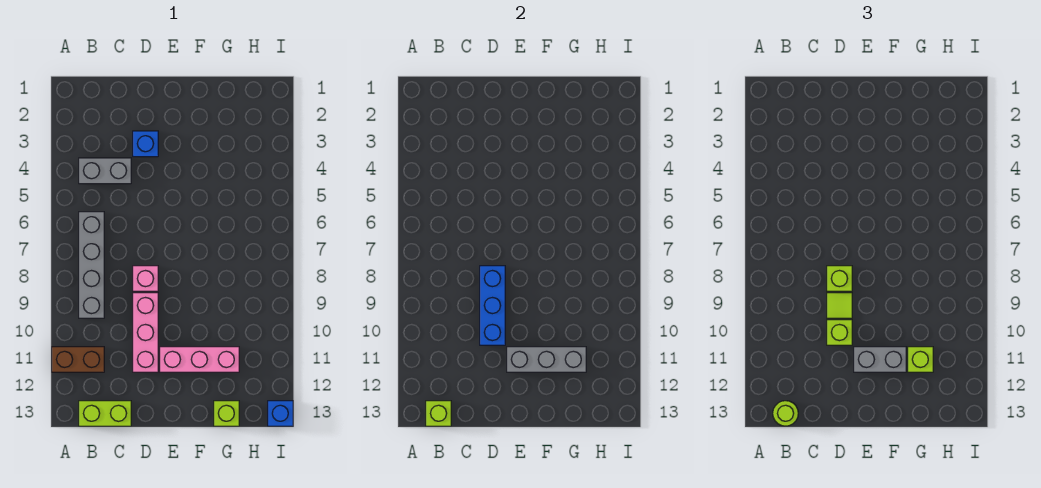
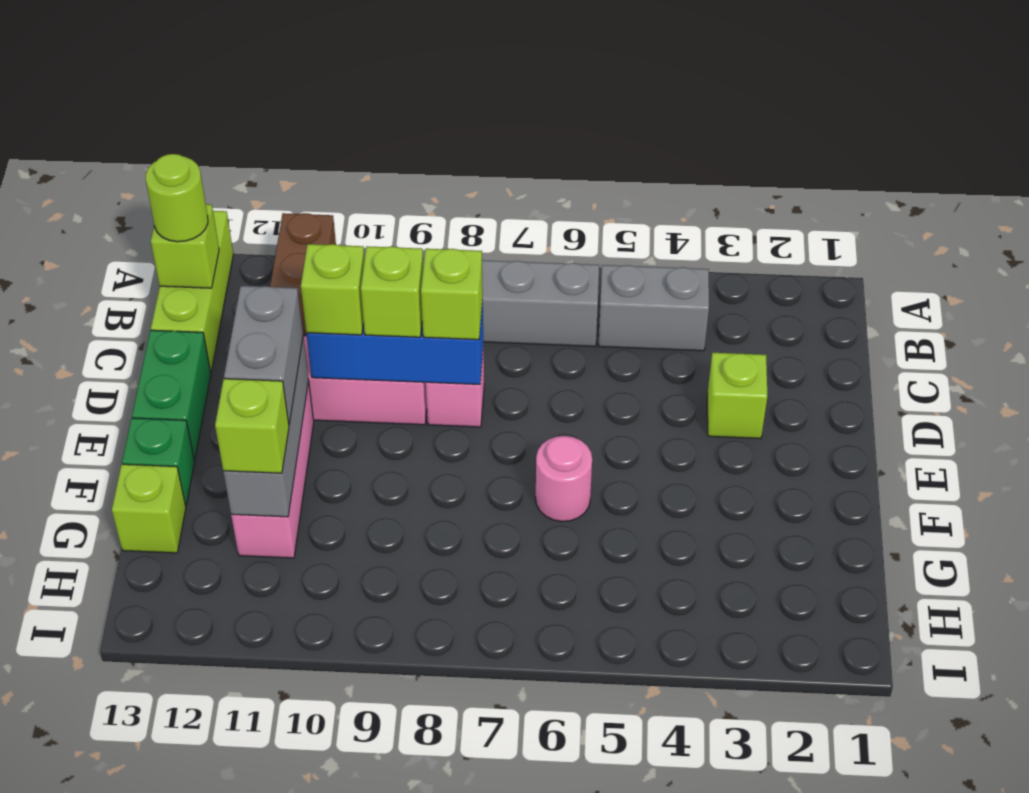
grey brick B4:C4 level 1 -> grey brick B4:B5 level 1
lime brick B13:C13 level 1 -> lime brick A13:C13 level 1
blue brick D3 level 1 -> lime brick D3 level 1
lime tile D9 level 3 -> lime brick D9 level 3
none -> green brick D13:E13 level 1
none -> pink round brick F6 level 1
none -> green brick F13 level 1
blue brick I13 level 1 -> none

